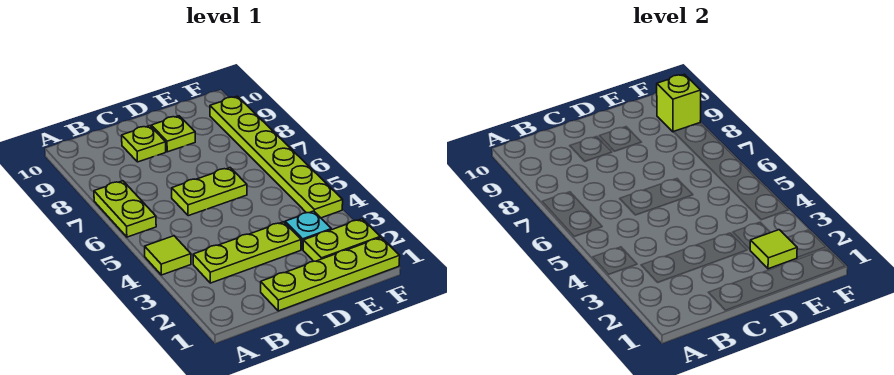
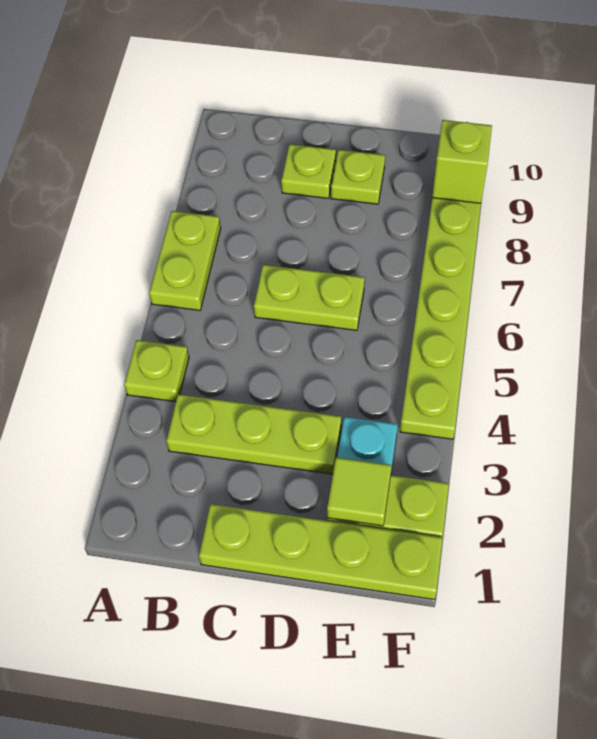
lime tile A4 level 1 -> lime plate A4 level 1

